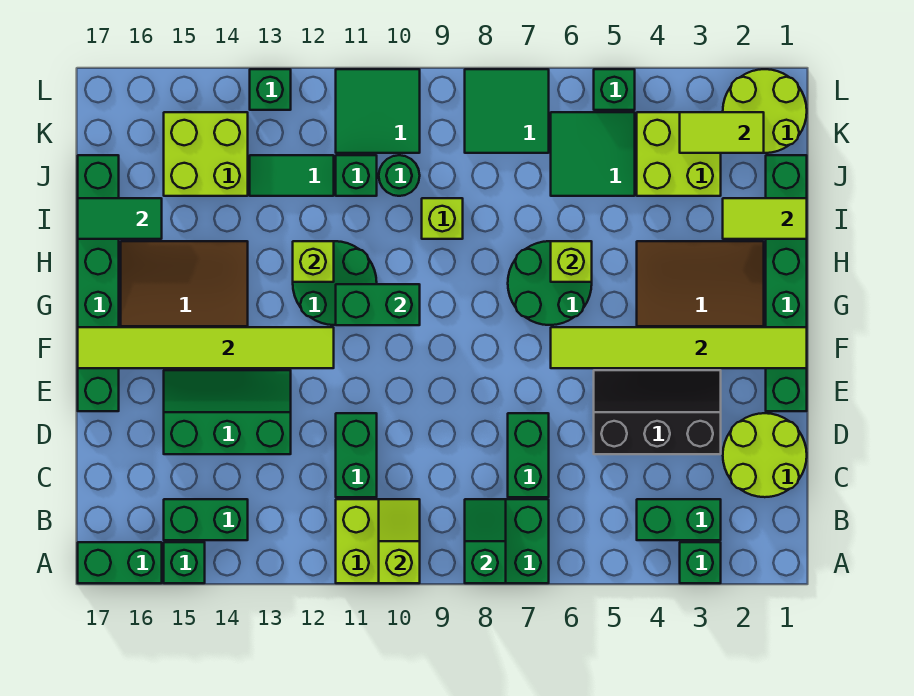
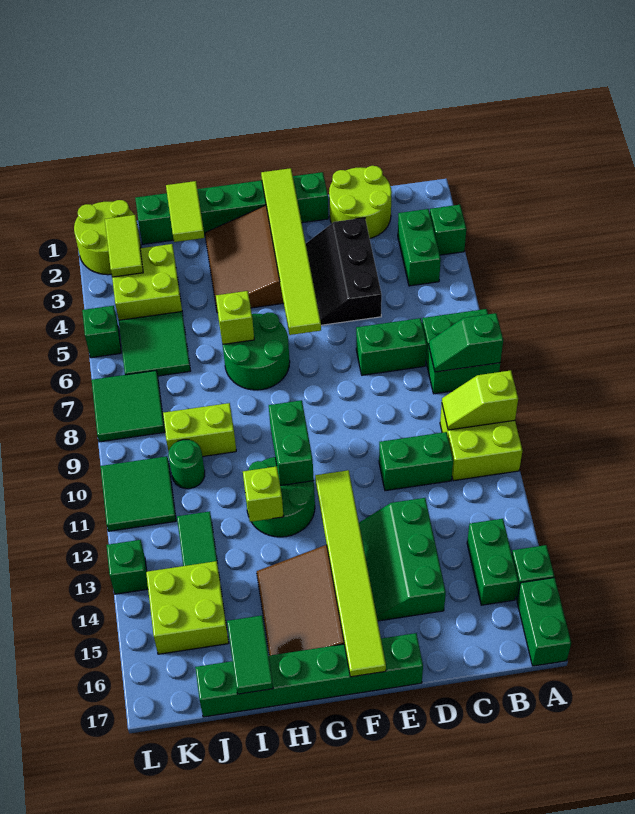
lime brick I9 level 1 -> lime brick I9:J9 level 1
green brick J11 level 1 -> none

